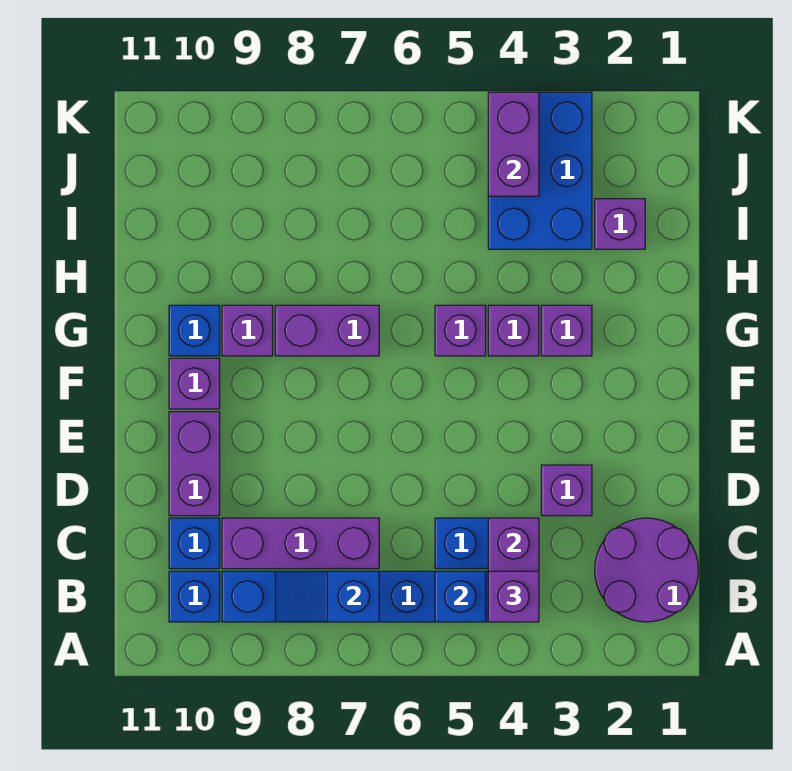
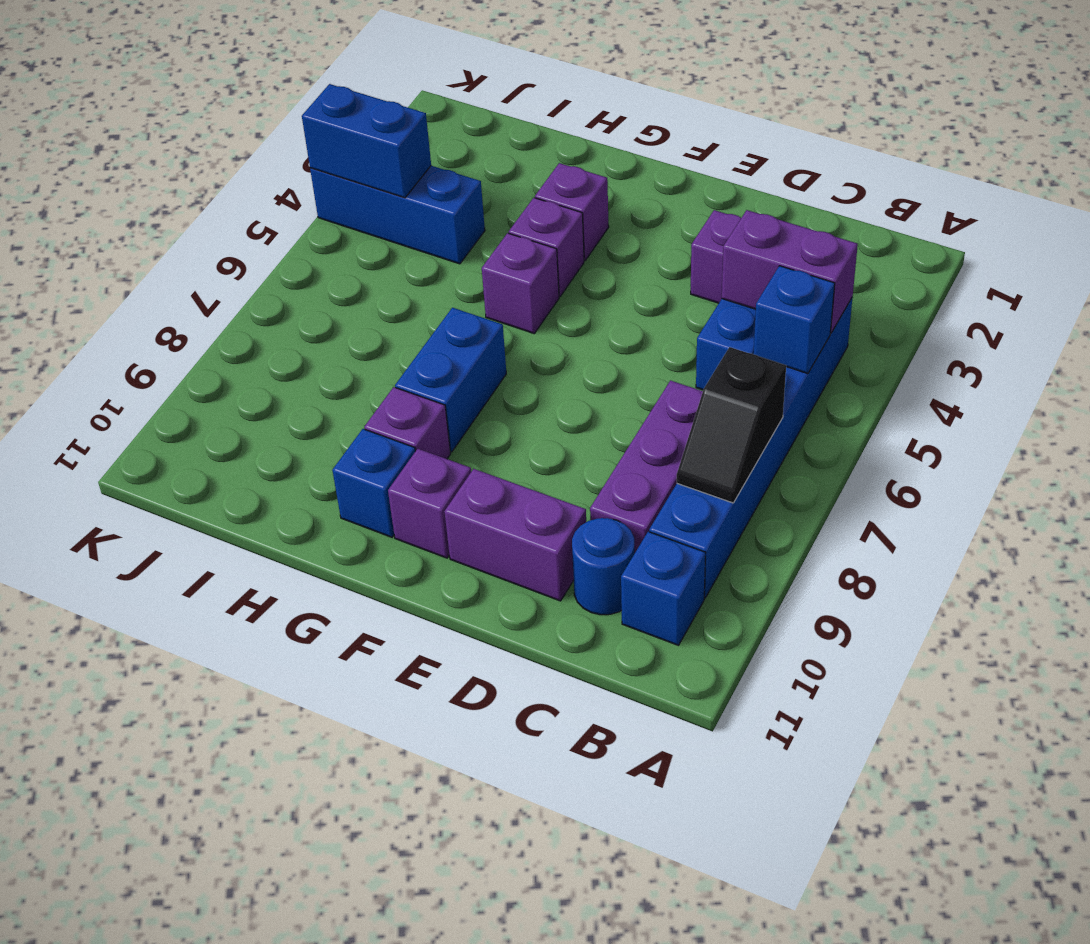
purple round brick B1:C2 level 1 -> none
purple brick B4 level 3 -> none
blue slope B7:B8 level 2 top 7 -> black slope B7:B8 level 2 top 7
blue brick C10 level 1 -> blue round brick C10 level 1
purple brick G7:G8 level 1 -> blue brick G7:G8 level 1
purple brick I2 level 1 -> none
blue brick I3:K4 level 1 -> blue brick I4:K4 level 1
purple brick J4:K4 level 2 -> blue brick J4:K4 level 2

